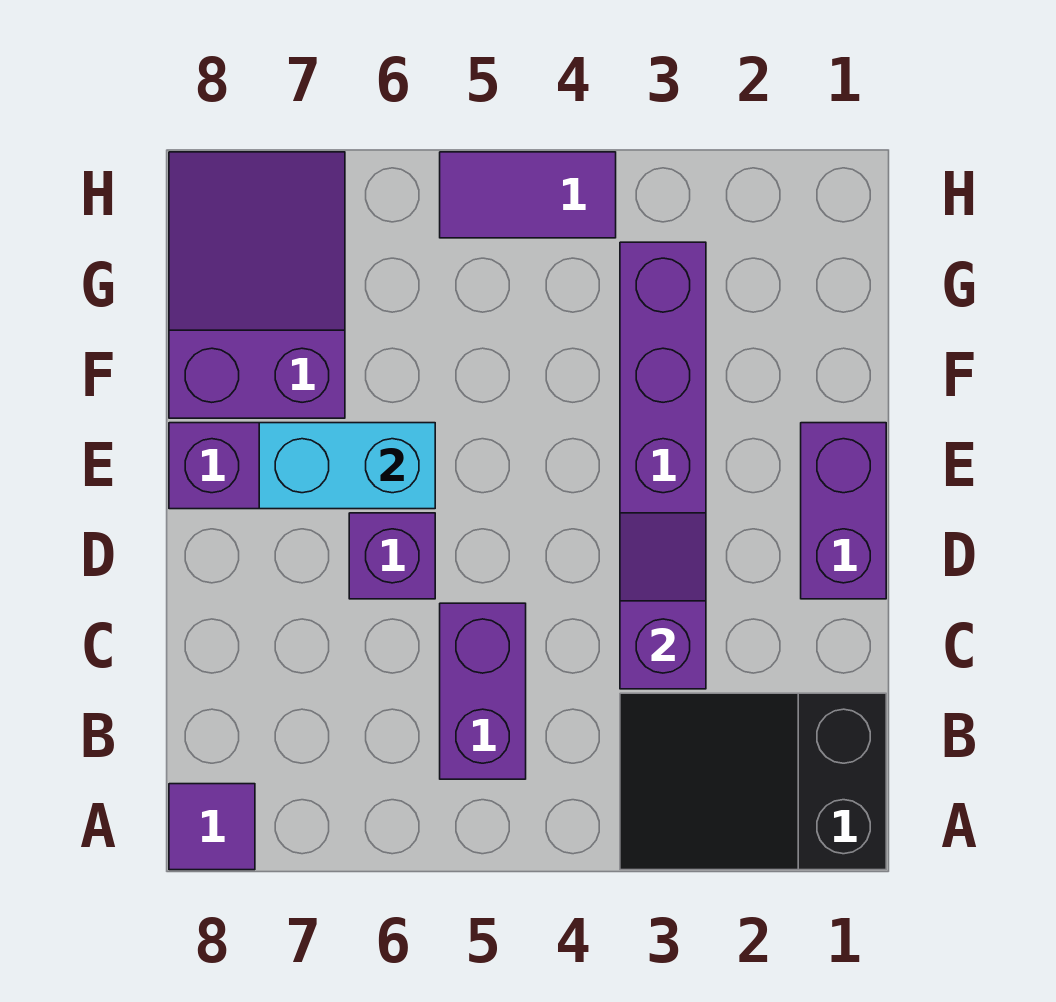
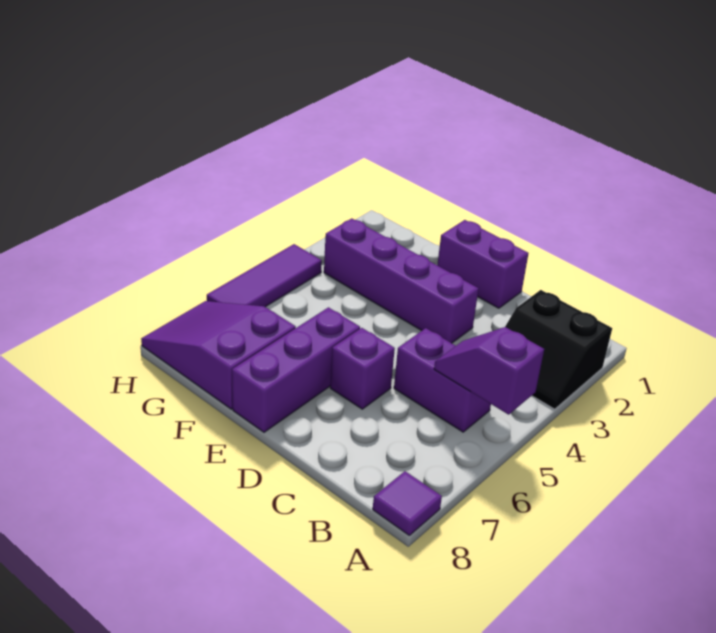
black slope A1:B3 level 1 top 1 -> black slope A2:B3 level 1 top 2
purple slope C3:D3 level 2 top C -> purple slope A5:B5 level 2 top A
cyan brick E6:E7 level 2 -> none
purple tile H4:H5 level 1 -> purple tile H4:H6 level 1

